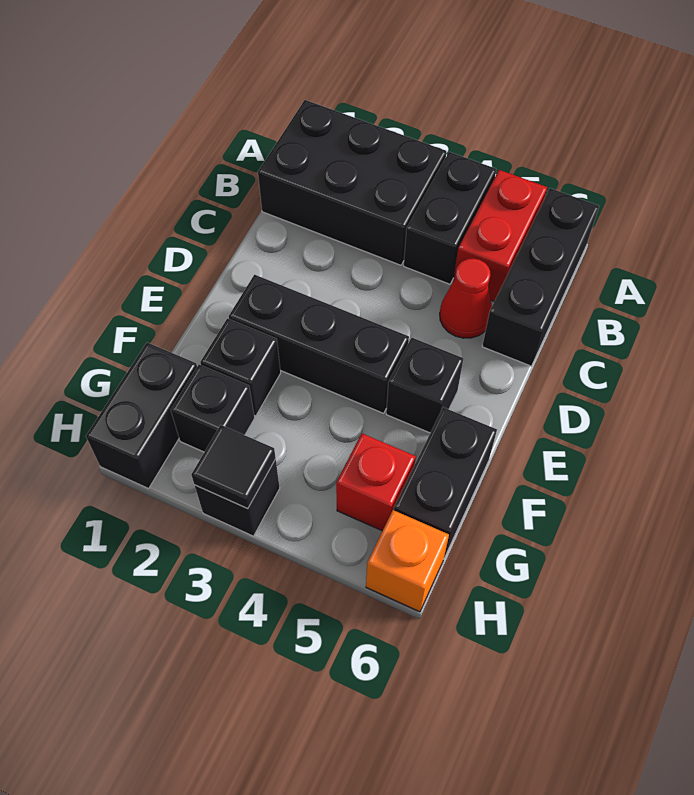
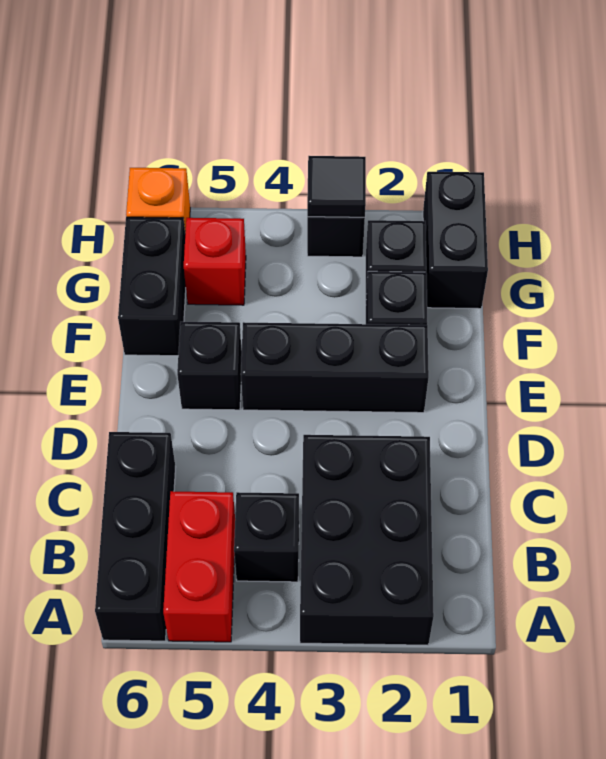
black brick A1:B3 level 1 -> black brick A2:C3 level 1
black brick A4:B4 level 1 -> black brick B4 level 1
red cone C5 level 1 -> none

